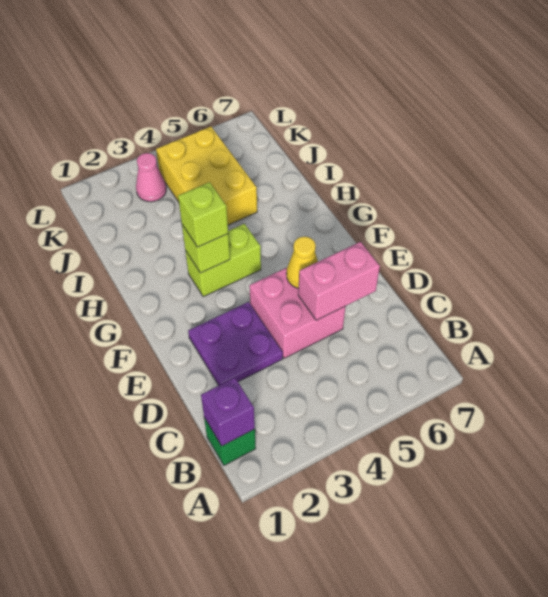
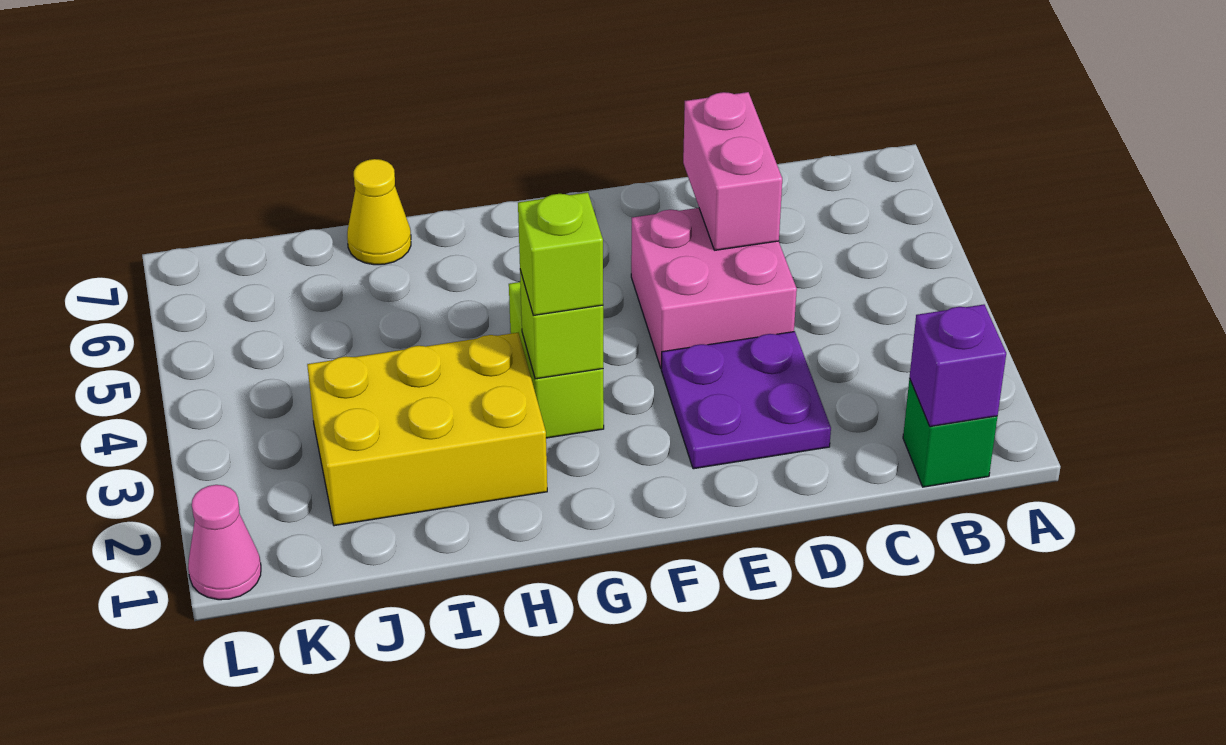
yellow cone E5 level 2 -> yellow cone I7 level 1
yellow brick I4:K5 level 1 -> yellow brick H2:J3 level 1
pink cone K3 level 1 -> pink cone L1 level 1

